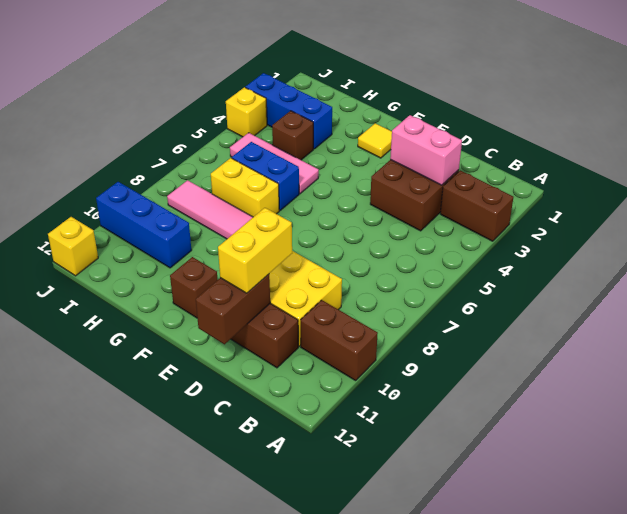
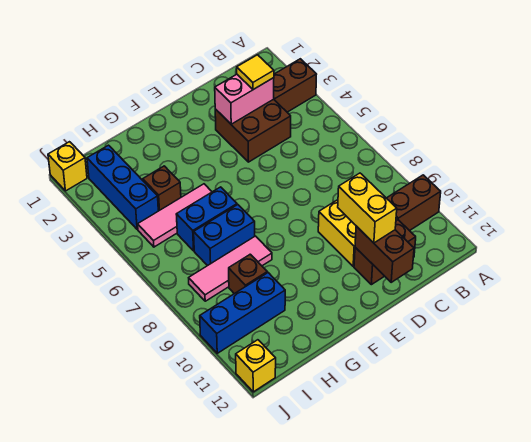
yellow tile F2 level 1 -> yellow tile C3 level 3
brown brick F11 level 1 -> brown brick H9 level 1
yellow brick G7:H7 level 1 -> blue brick G7:H7 level 1
blue brick H3:J3 level 1 -> blue brick I2:I4 level 1
yellow brick J4 level 1 -> yellow brick J1 level 1

